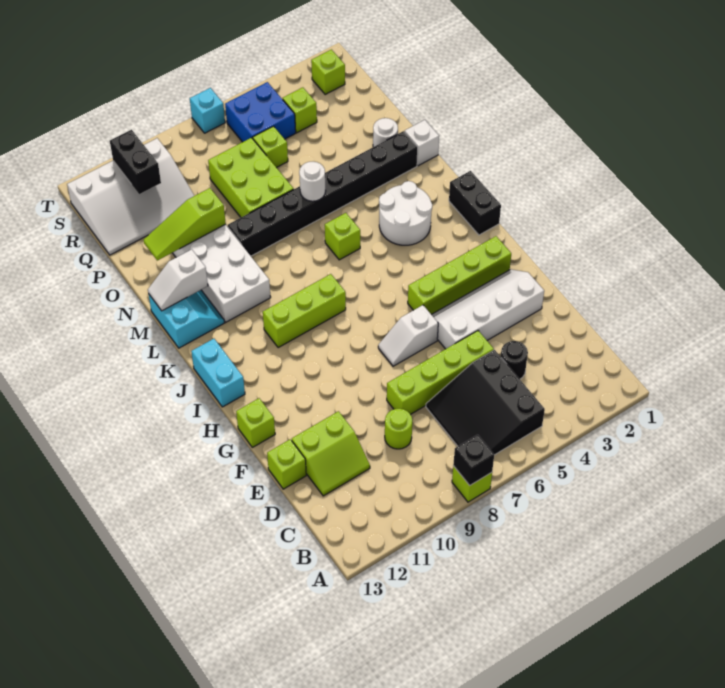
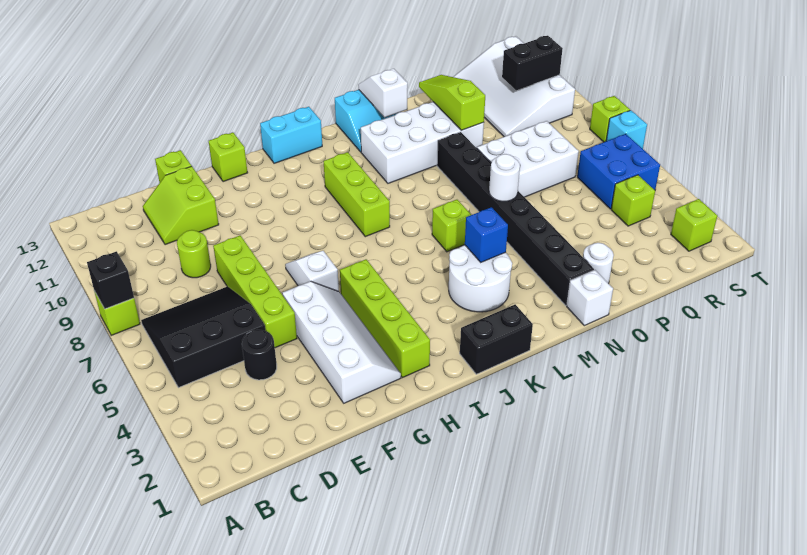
none -> blue brick L4 level 2
lime brick O7:Q8 level 1 -> white brick O7:Q8 level 1
lime brick Q6 level 1 -> lime brick T8 level 1

